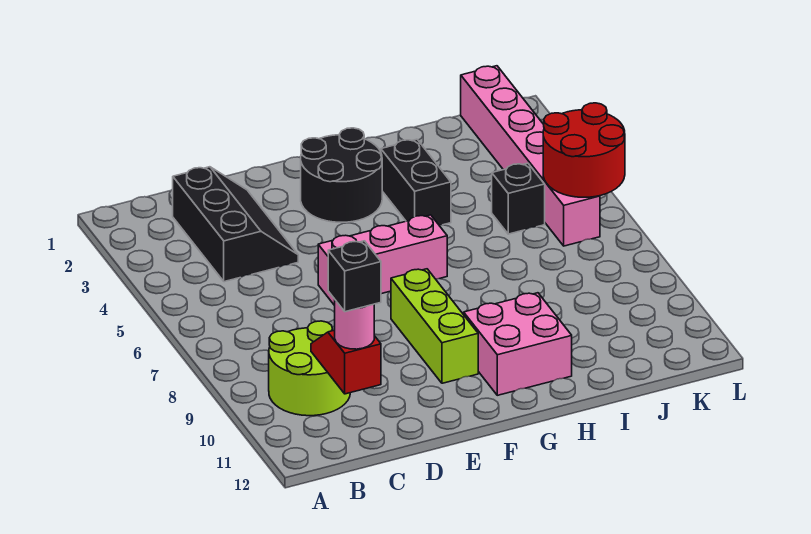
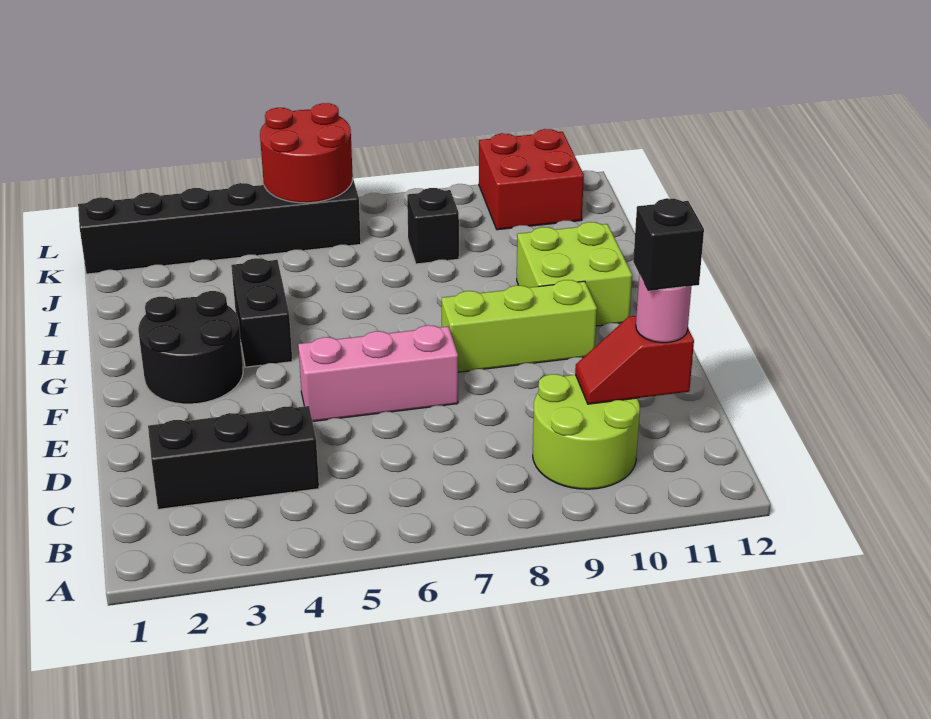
pink brick E6:G6 level 1 -> pink brick E5:E7 level 1
pink brick G10:H11 level 1 -> lime brick G10:H11 level 1
black brick H3:H4 level 1 -> black brick G4:H4 level 1
black brick J5 level 1 -> black brick J8 level 1
pink brick K1:K6 level 1 -> black brick K1:K6 level 1
none -> red brick K10:L11 level 1

